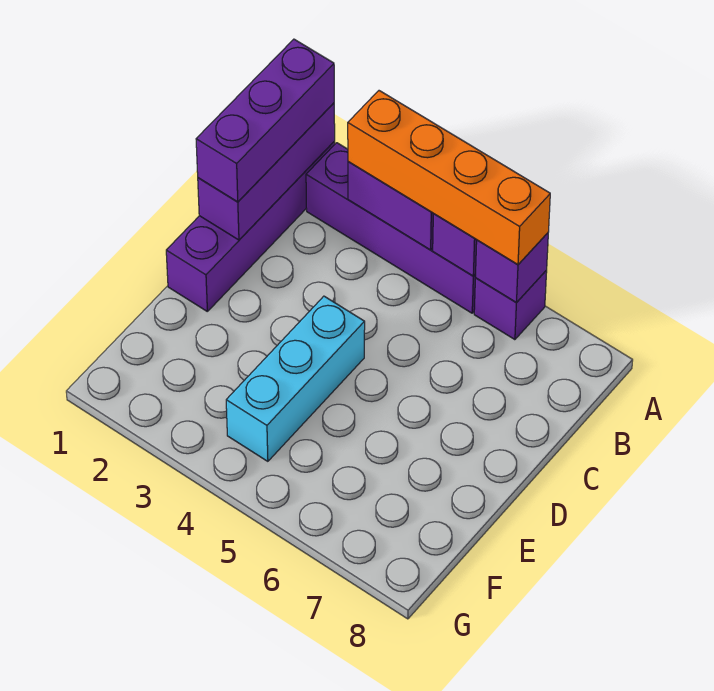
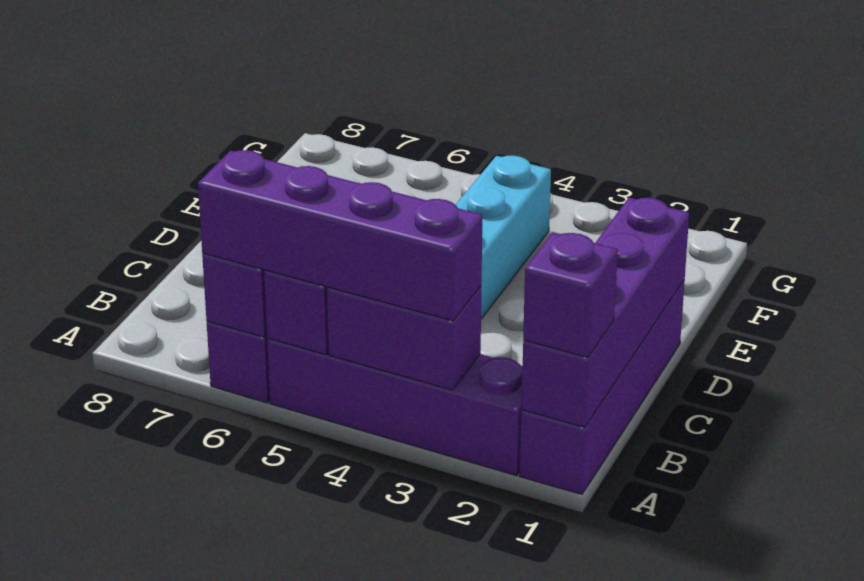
purple brick A1:C1 level 2 -> purple brick A1:D1 level 2
purple brick A1:C1 level 3 -> purple brick A1 level 3
orange brick A3:A6 level 3 -> purple brick A3:A6 level 3

